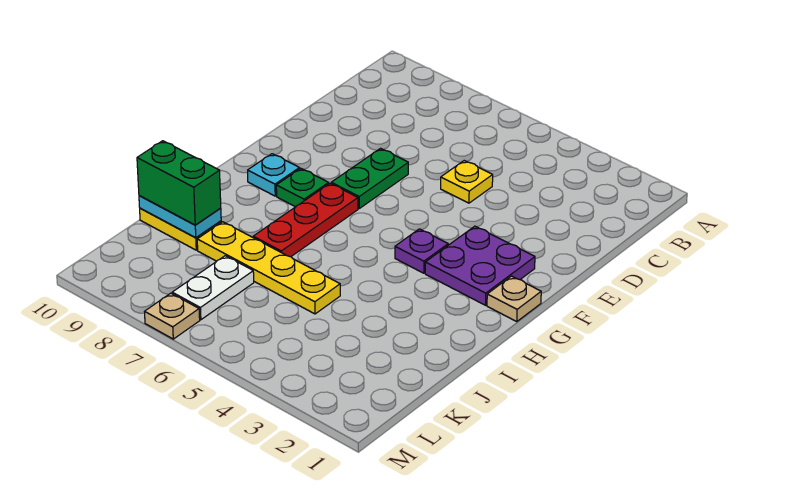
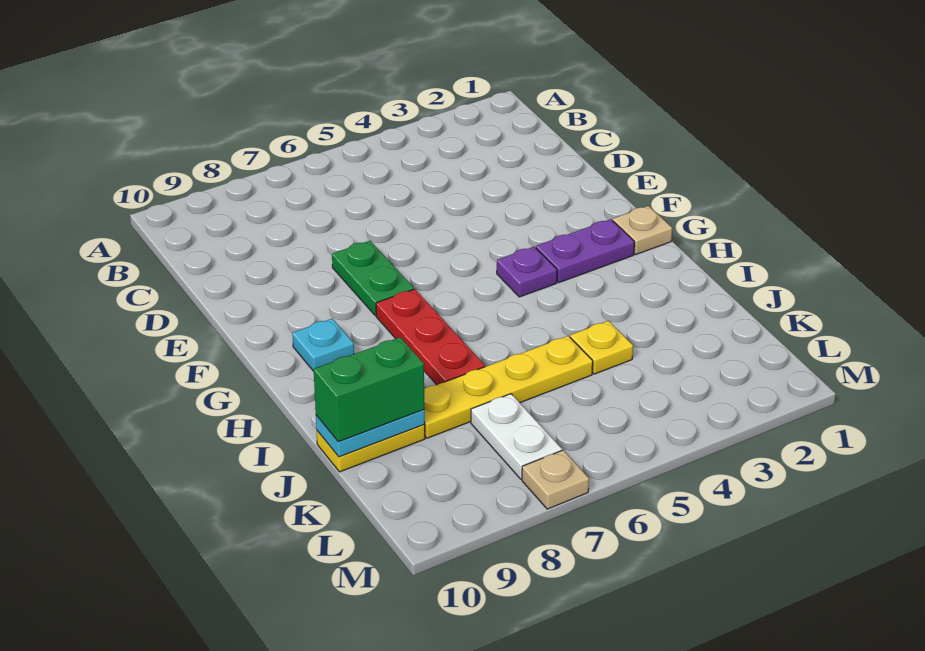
yellow plate D5 level 1 -> yellow plate J4 level 1
purple plate F2:G3 level 1 -> purple plate G2:G3 level 1
green plate G8 level 1 -> none

